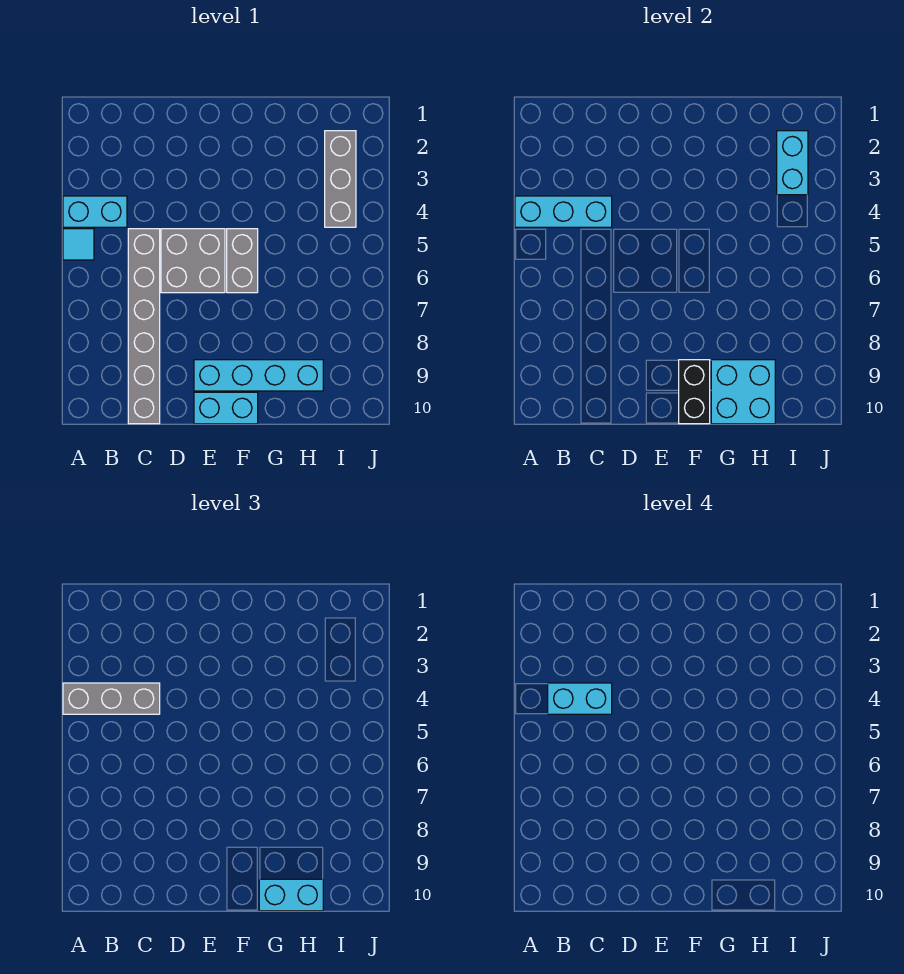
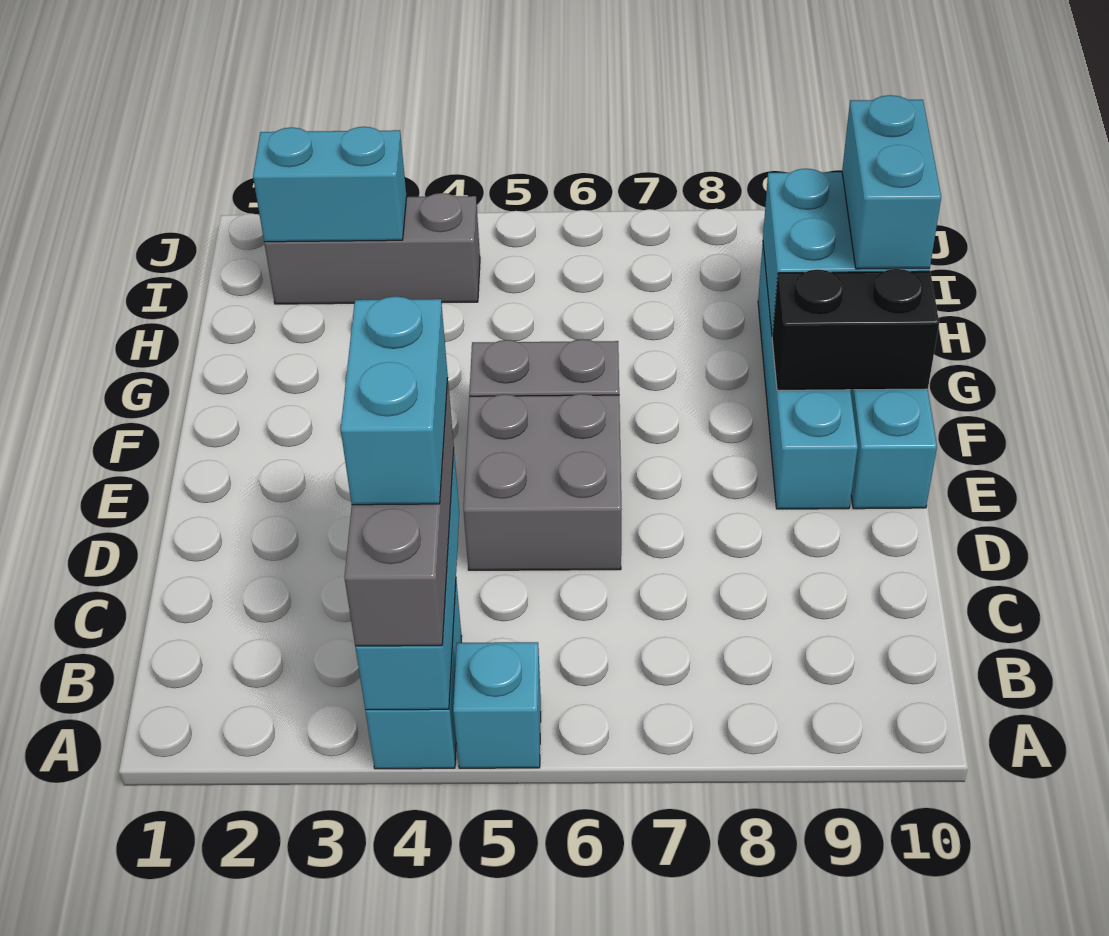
cyan tile A5 level 1 -> cyan brick A5 level 1
grey brick C5:C10 level 1 -> none

